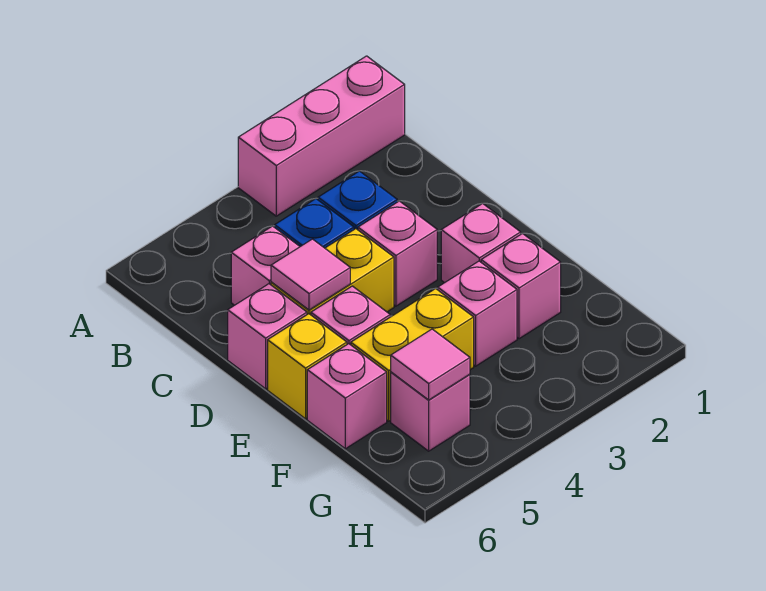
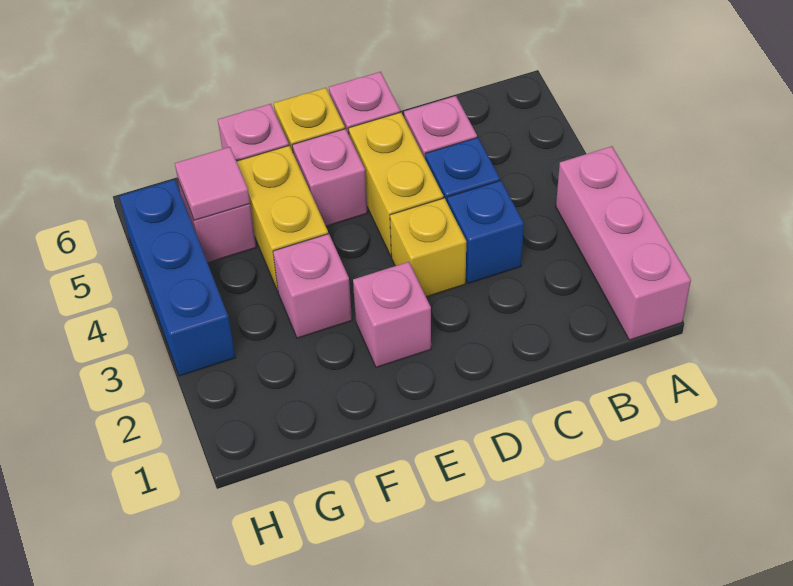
pink brick D3 level 1 -> yellow brick D3 level 1
pink tile D5 level 2 -> none
pink brick F2 level 1 -> none
none -> blue brick H3:H5 level 1

